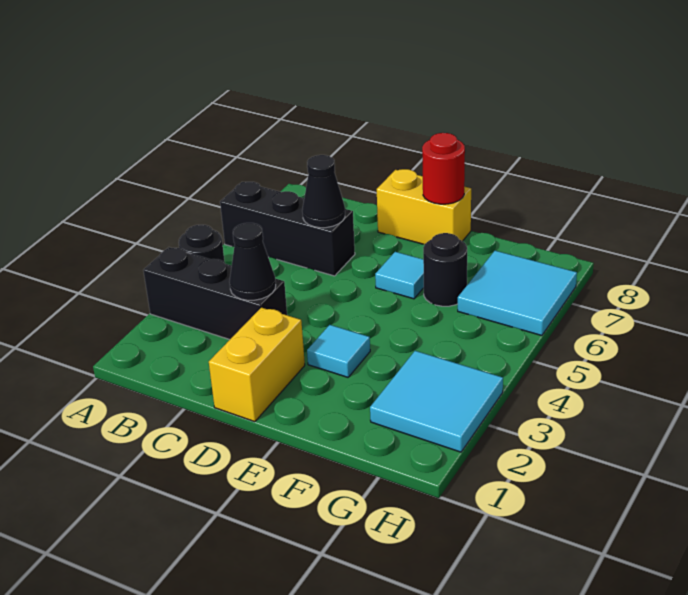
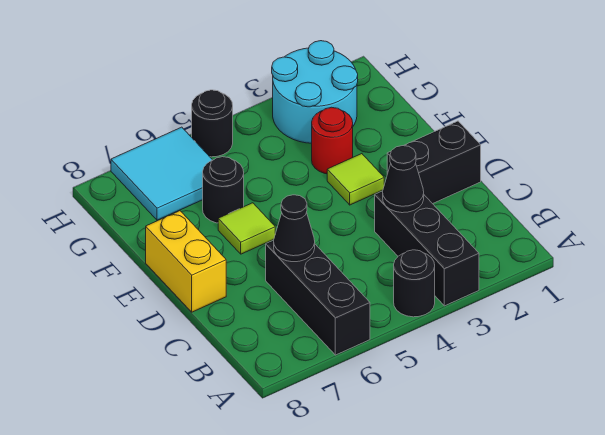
yellow brick D1:D2 level 1 -> black brick D1:D2 level 1
cyan tile E3 level 1 -> lime tile E3 level 1
cyan tile E6 level 1 -> lime tile E6 level 1
red round brick E8 level 2 -> red round brick F3 level 1
cyan tile G2:H3 level 1 -> cyan round brick G2:H3 level 1
none -> black round brick H5 level 1

